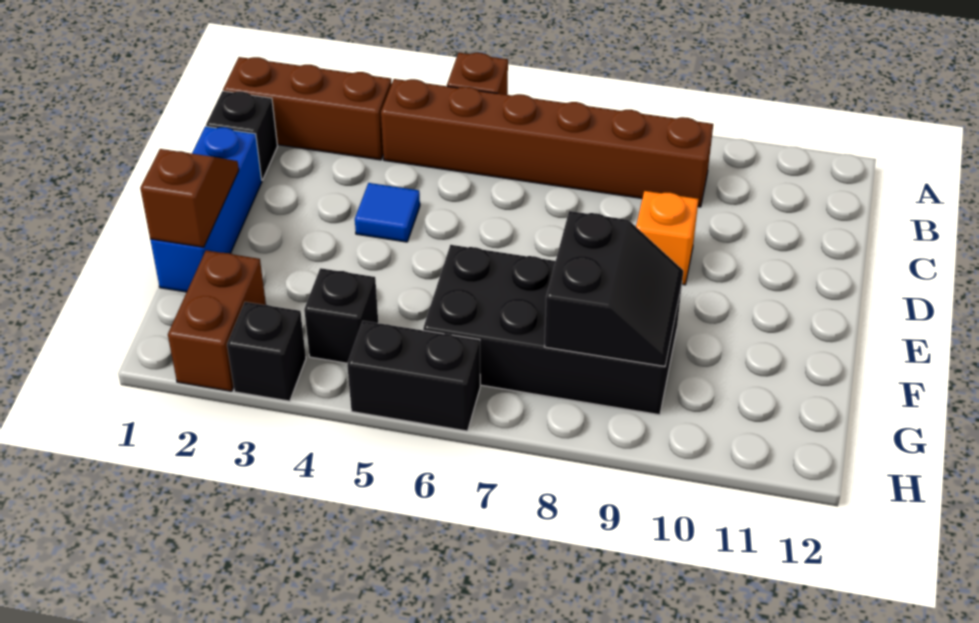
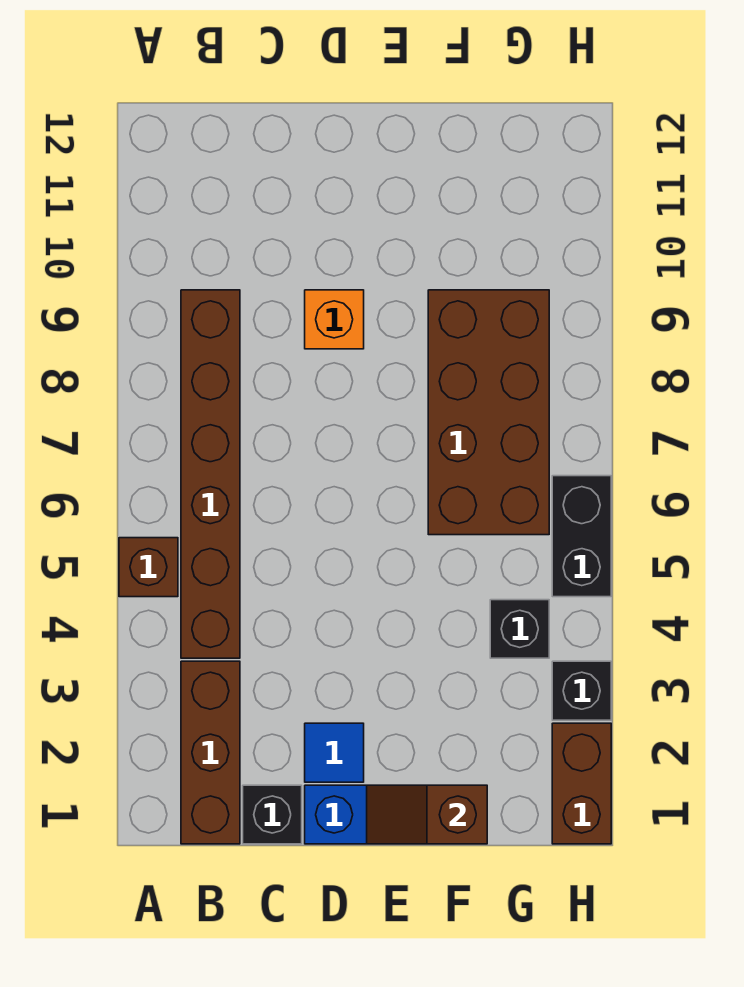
blue tile D4 level 1 -> blue tile D2 level 1
black brick F6:G9 level 1 -> brown brick F6:G9 level 1
black slope F8:G9 level 2 top 8 -> none
brown brick G2:H2 level 1 -> brown brick H1:H2 level 1

